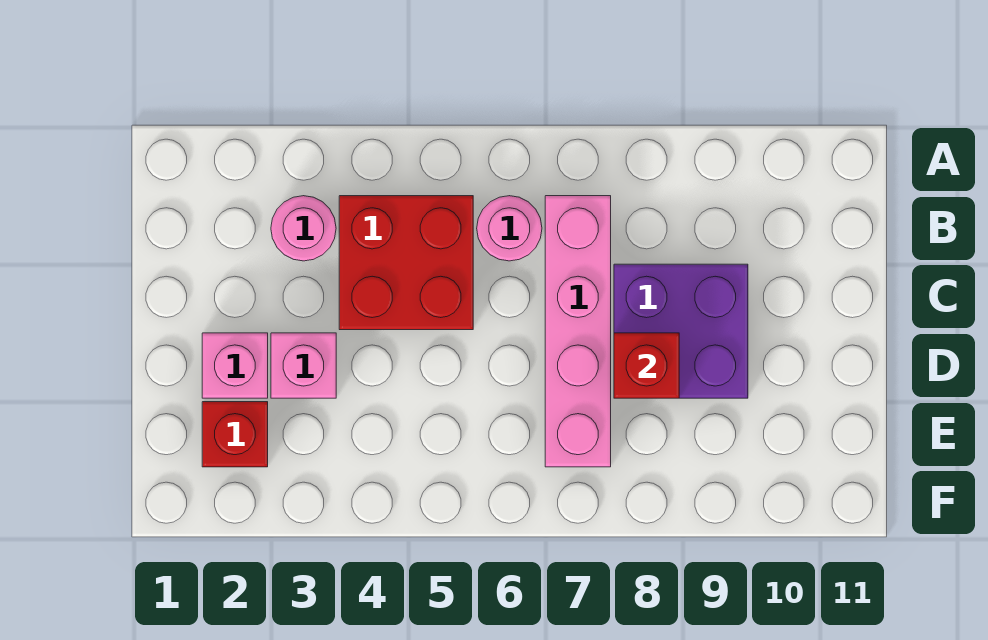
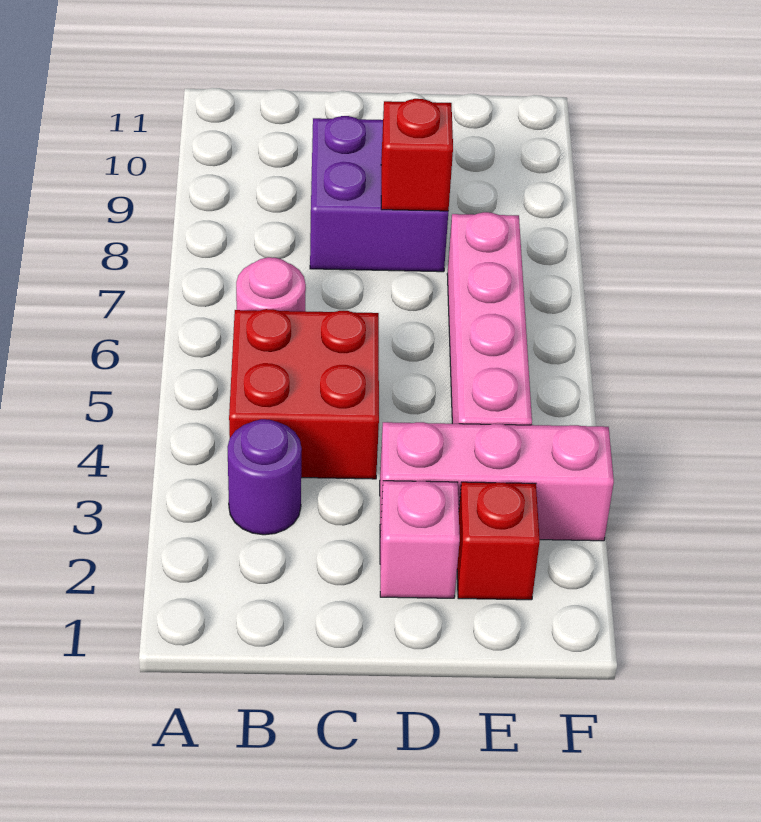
pink round brick B3 level 1 -> purple round brick B3 level 1
pink brick B7:E7 level 1 -> pink brick E4:E7 level 1
pink brick D3 level 1 -> pink brick D3:F3 level 1

